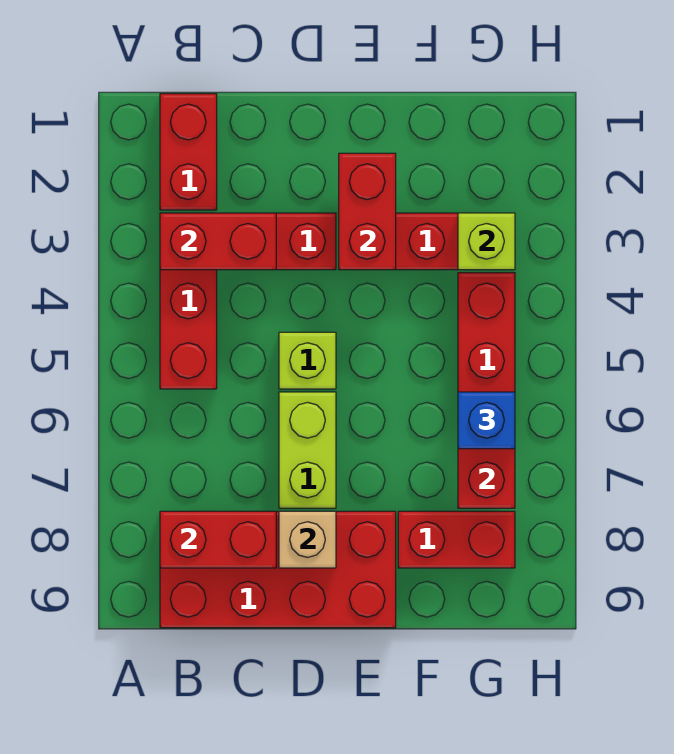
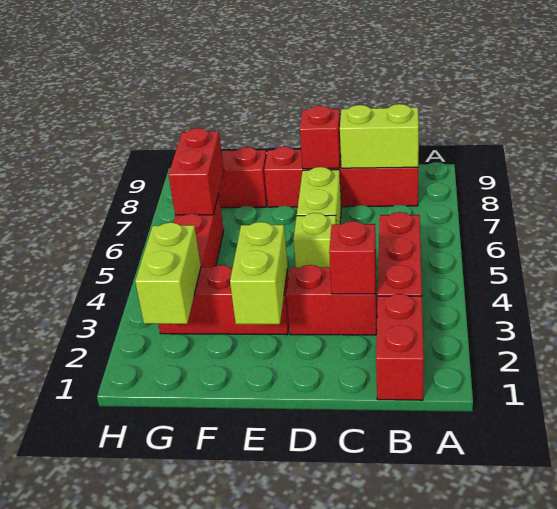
red brick B3:C3 level 2 -> red brick C3 level 2
red brick B8:E9 level 1 -> red brick B8:E8 level 1
red brick B8:C8 level 2 -> lime brick B8:C8 level 2
tan brick D8 level 2 -> red brick D8 level 2
red brick E2:E3 level 2 -> lime brick E2:E3 level 2
lime brick G3 level 2 -> lime brick G2:G3 level 2
blue brick G6 level 3 -> none

